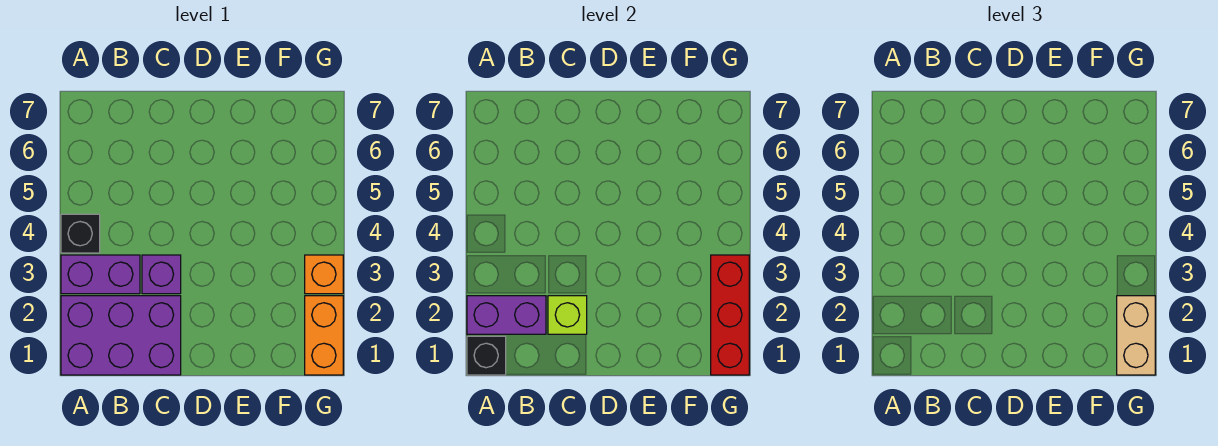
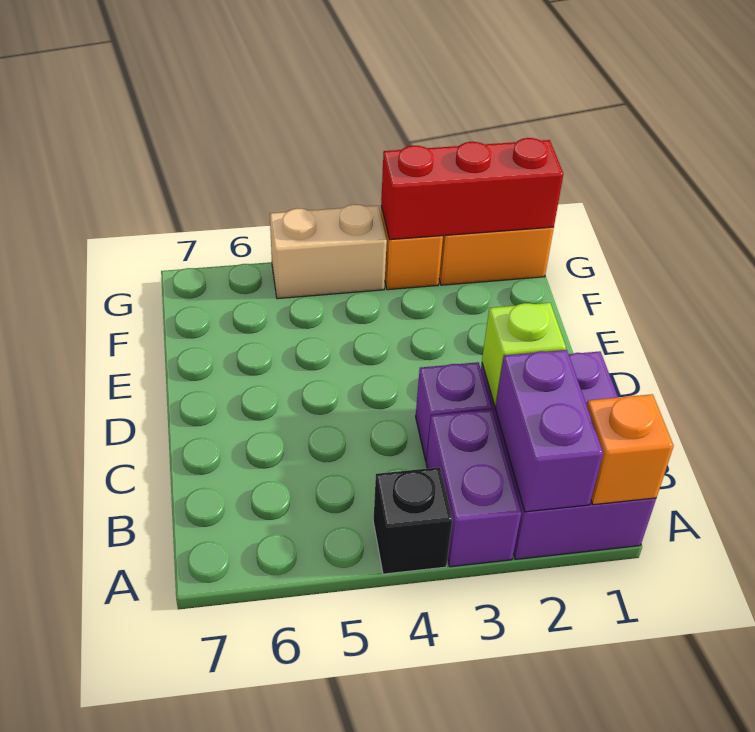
black brick A1 level 2 -> orange brick A1 level 2
tan brick G1:G2 level 3 -> tan brick G4:G5 level 1

